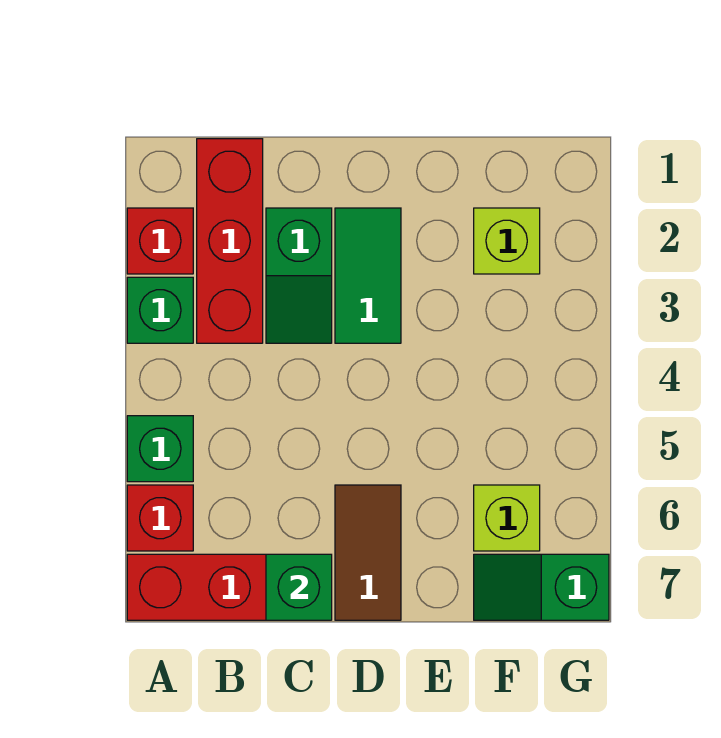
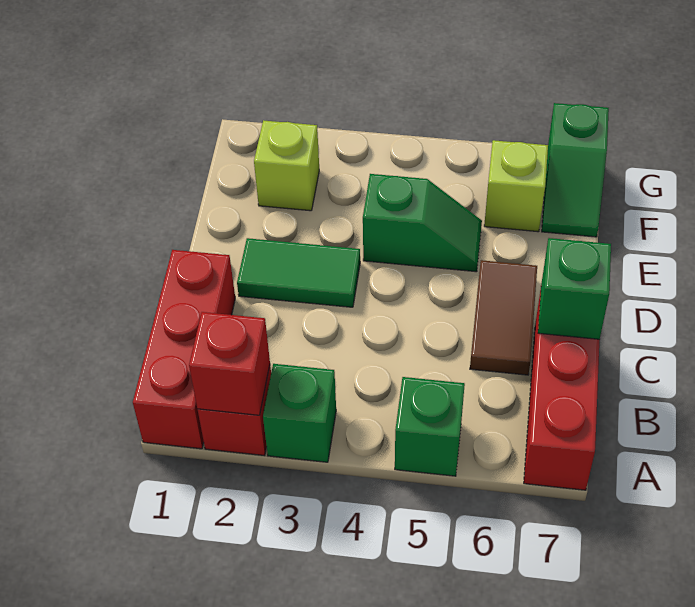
red brick A6 level 1 -> red brick A2 level 2
red brick B1:B3 level 1 -> red brick A1:C1 level 1
green slope C2:C3 level 1 top 2 -> green slope E4:E5 level 1 top 4
brown tile D6:D7 level 1 -> brown tile C6:D6 level 1

